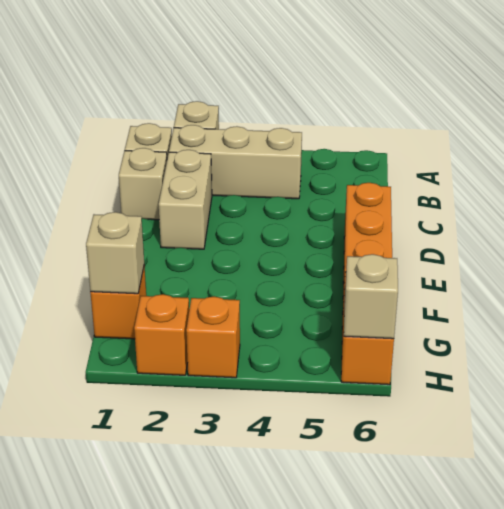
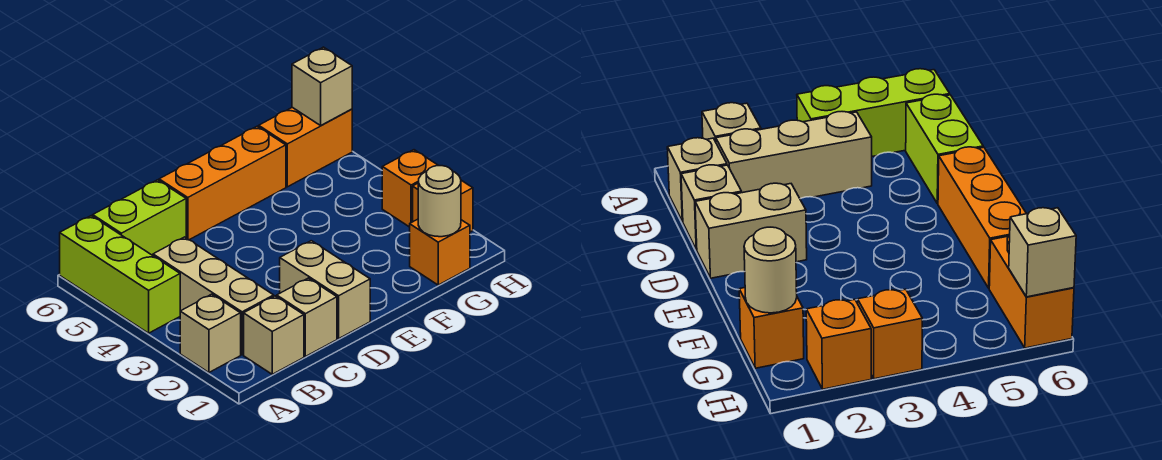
none -> lime brick A4:A6 level 1
none -> lime brick B6:C6 level 1
tan brick C2:D2 level 1 -> tan brick D1:D2 level 1
tan brick G1 level 2 -> tan round brick G1 level 2

